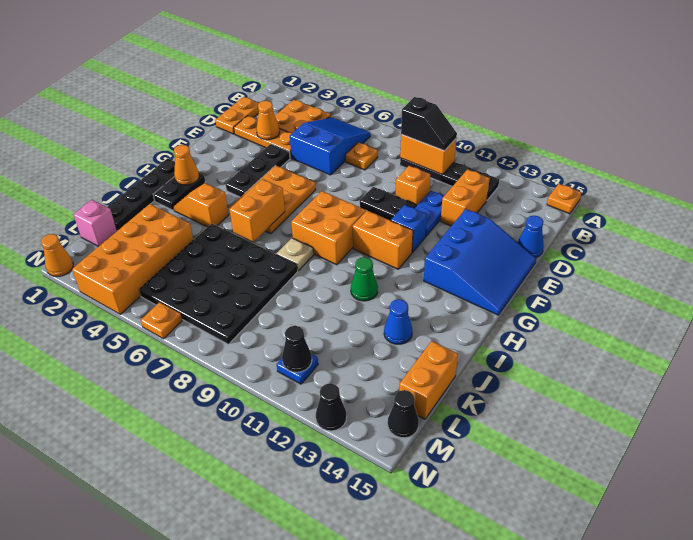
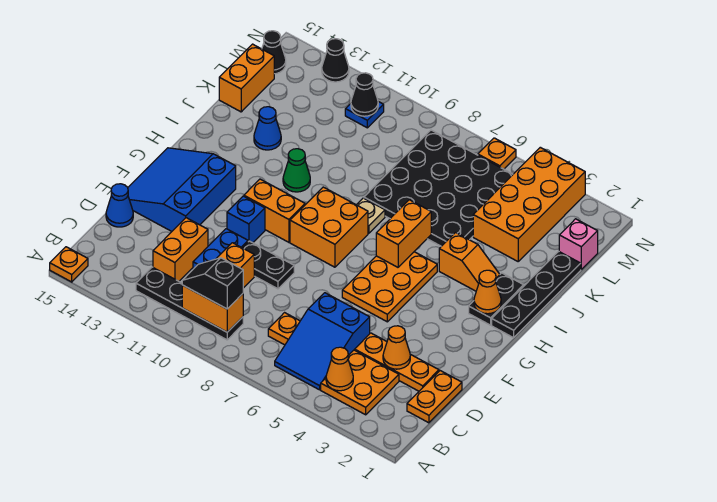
black plate E4:G4 level 1 -> none
orange cone N1 level 1 -> orange cone B4 level 2

